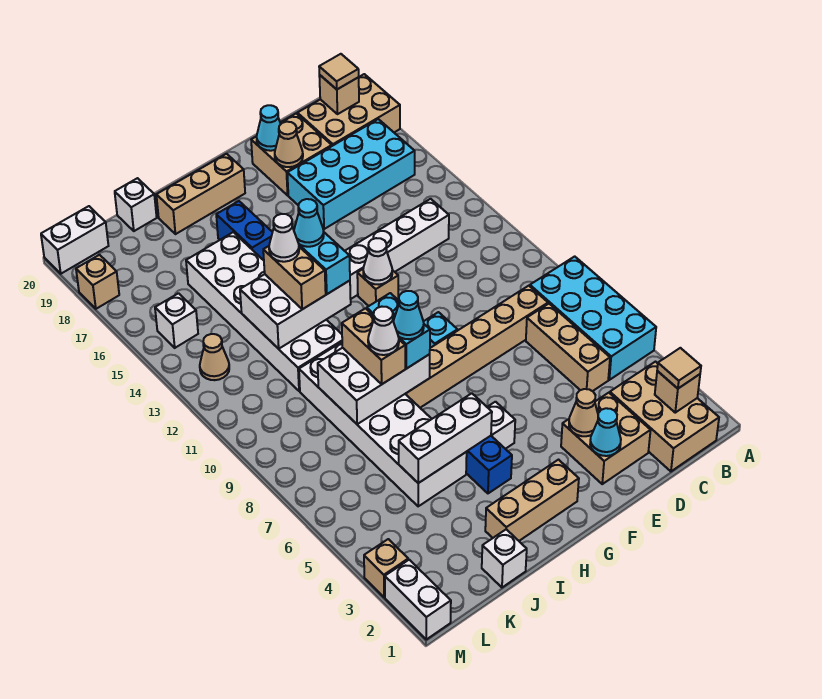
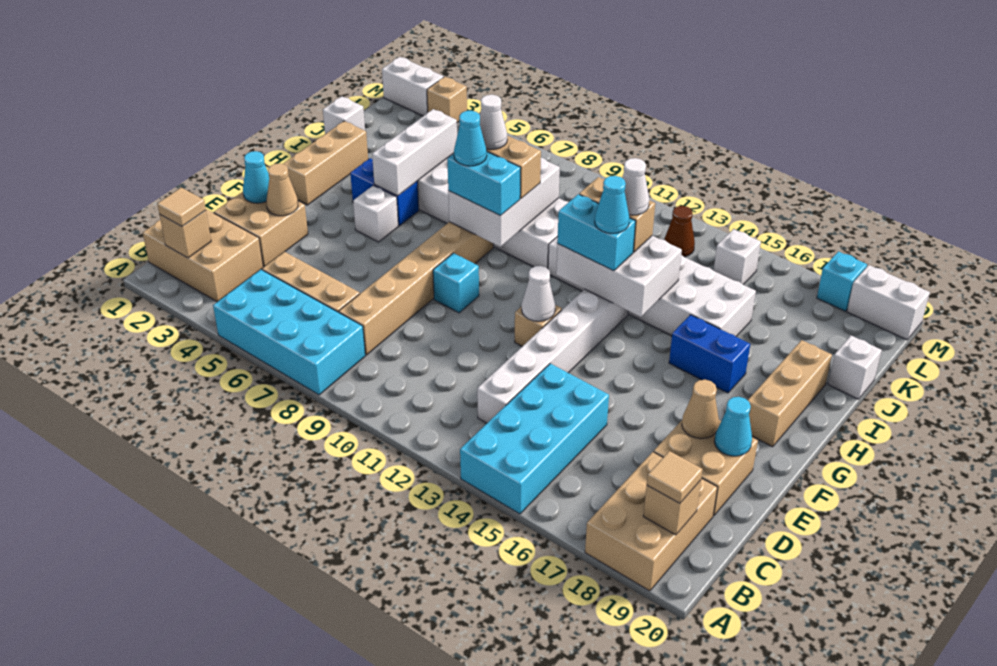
cyan brick B16:E17 level 1 -> cyan brick A14:D15 level 1
white brick H12:J13 level 2 -> white brick H12:I14 level 2
tan cone L13 level 1 -> brown cone L13 level 1
white brick L20:M20 level 1 -> white brick M19:M20 level 1
tan brick M18 level 1 -> cyan brick M18 level 1

